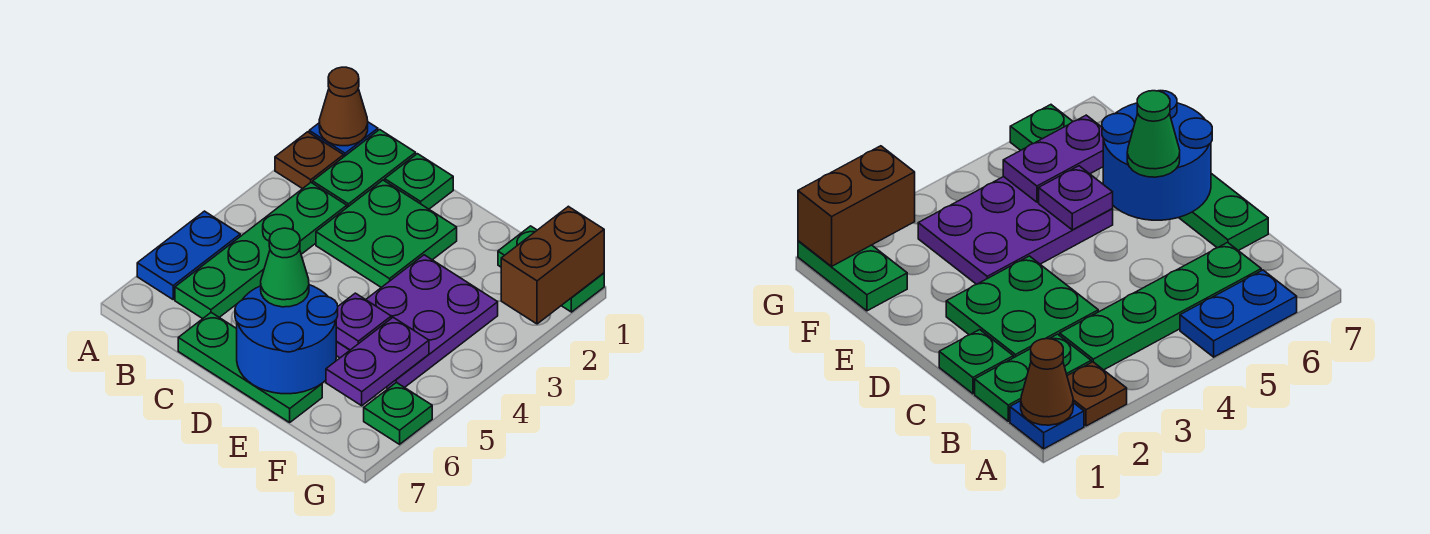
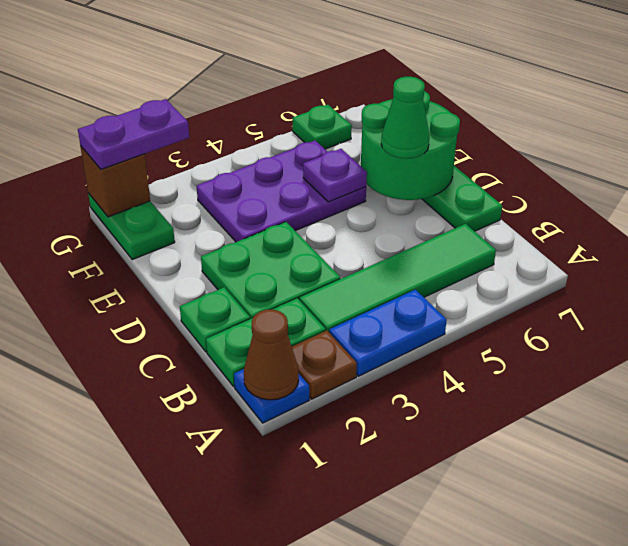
blue plate A5:A6 level 1 -> blue plate A3:A4 level 1
green plate B3:B6 level 1 -> green tile B3:B6 level 1
blue round brick D6:E7 level 2 -> green round brick D6:E7 level 2
purple plate F5:F6 level 2 -> purple plate G1:G2 level 3
brown brick G1:G2 level 2 -> brown brick G1 level 2

